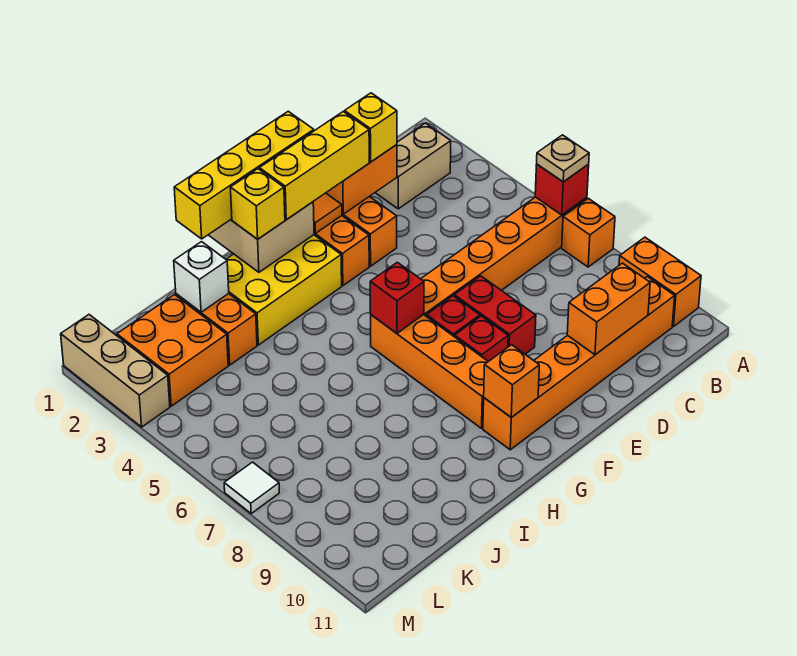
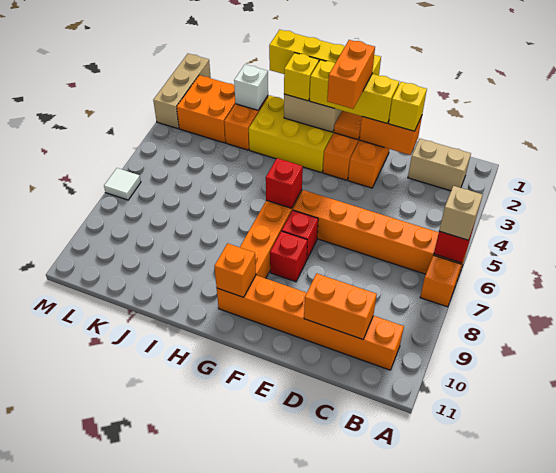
tan plate A6 level 3 -> tan brick A6 level 3
orange brick A9:A10 level 1 -> orange brick F2:F3 level 4
red brick E7:E8 level 1 -> none

